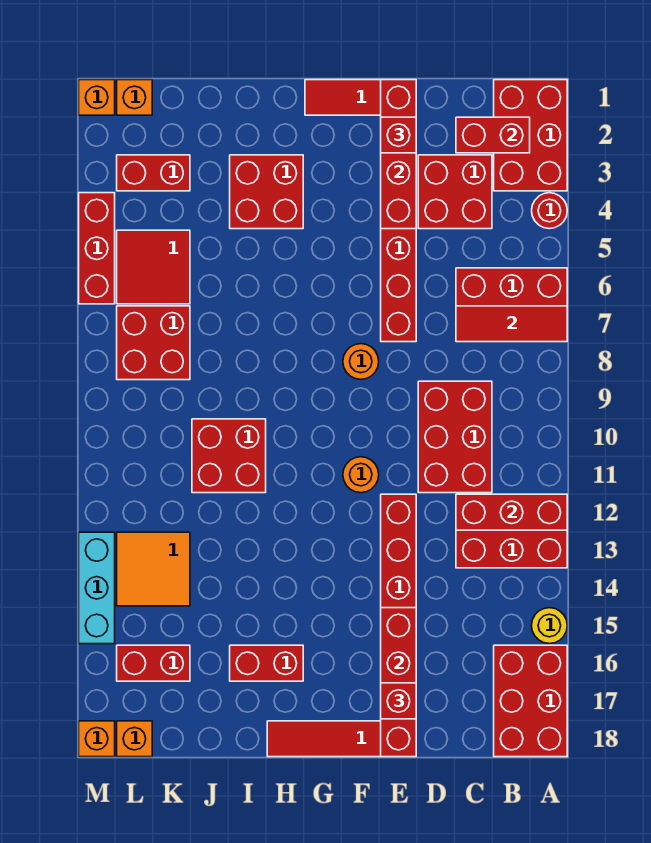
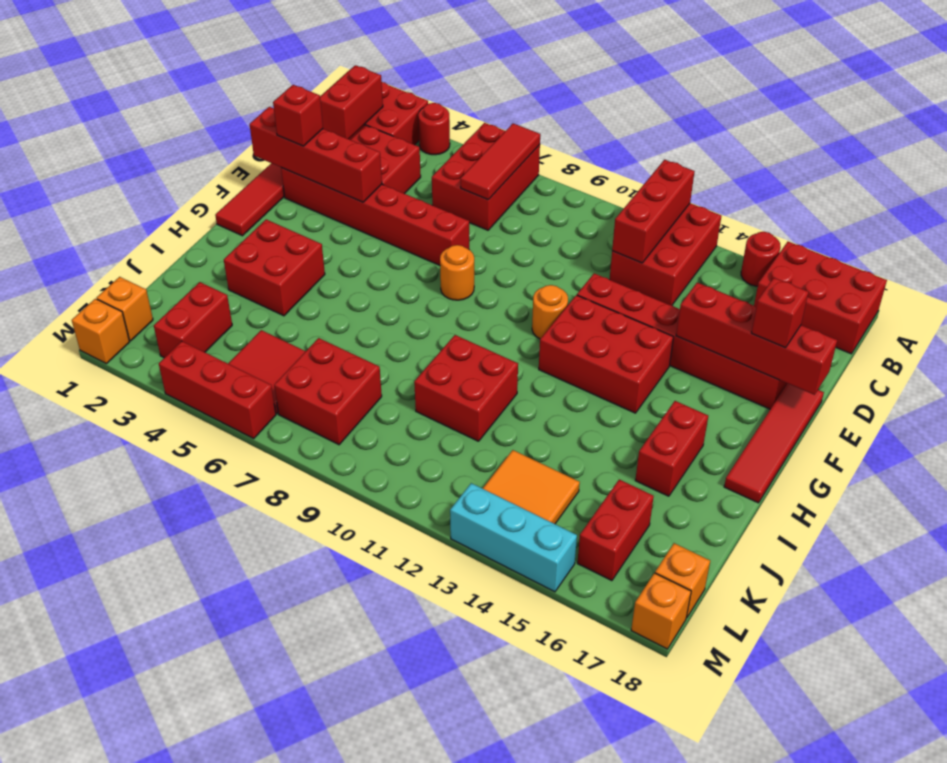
yellow round brick A15 level 1 -> red round brick A15 level 1
red brick C9:D11 level 1 -> red brick F12:G14 level 1

